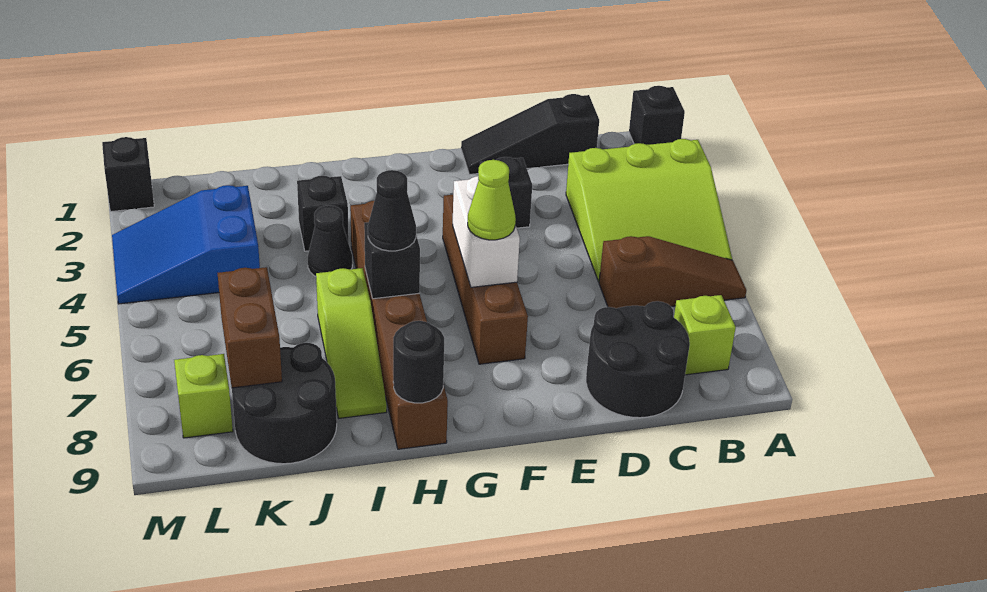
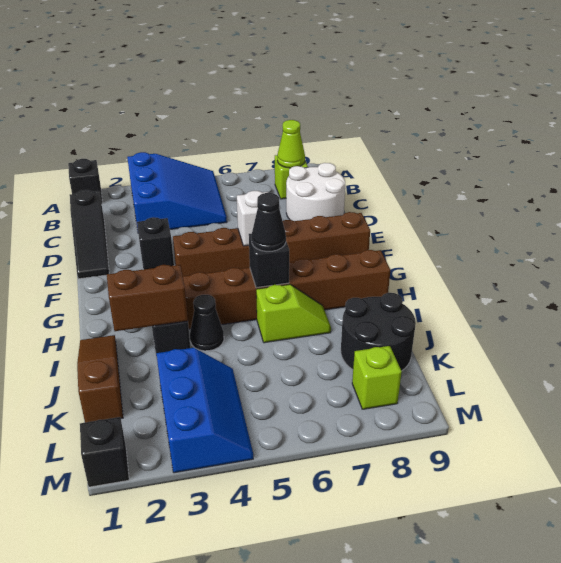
lime slope A3:C5 level 1 top 3 -> blue slope A3:C5 level 1 top 3
brown slope A6:C6 level 1 top C -> brown slope I1:K1 level 1 top K
black round brick C8:D9 level 1 -> white round brick C8:D9 level 1
brown brick F4:F7 level 1 -> brown brick F4:F9 level 1
white brick F5:F6 level 2 -> white brick F6 level 2
lime cone F6 level 3 -> lime cone B8 level 2
black round brick H9 level 2 -> none
lime slope I6:I8 level 1 top 6 -> lime slope I6:I7 level 1 top 6
blue slope K3:M4 level 1 top K -> blue slope K3:M4 level 1 top 3
brown brick K7:K8 level 2 -> brown brick I2:I3 level 2

